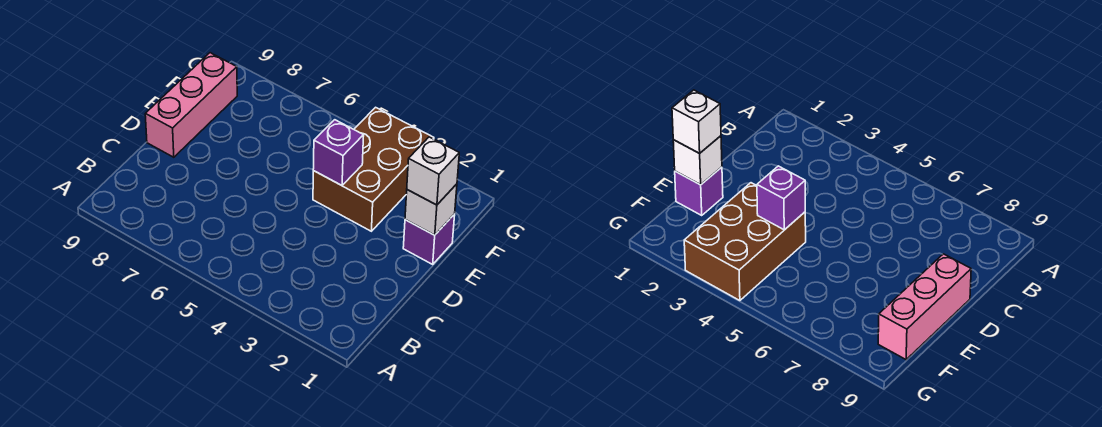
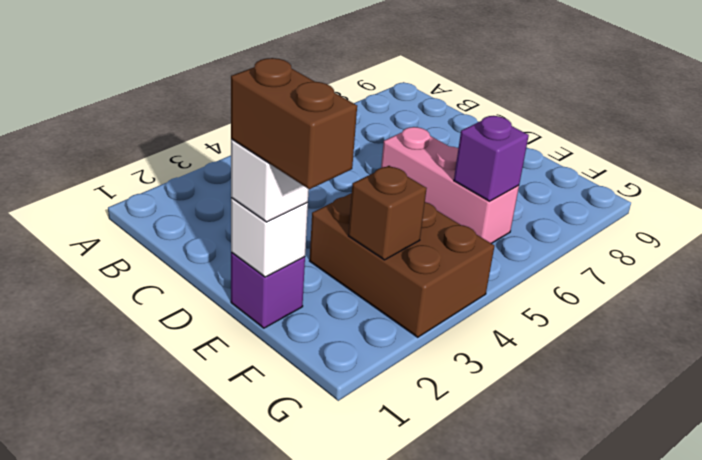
pink brick D9:F9 level 1 -> pink brick D6:F6 level 1
none -> brown brick E1:F1 level 4
purple brick E4 level 2 -> purple brick F6 level 2
none -> brown brick F3 level 2

